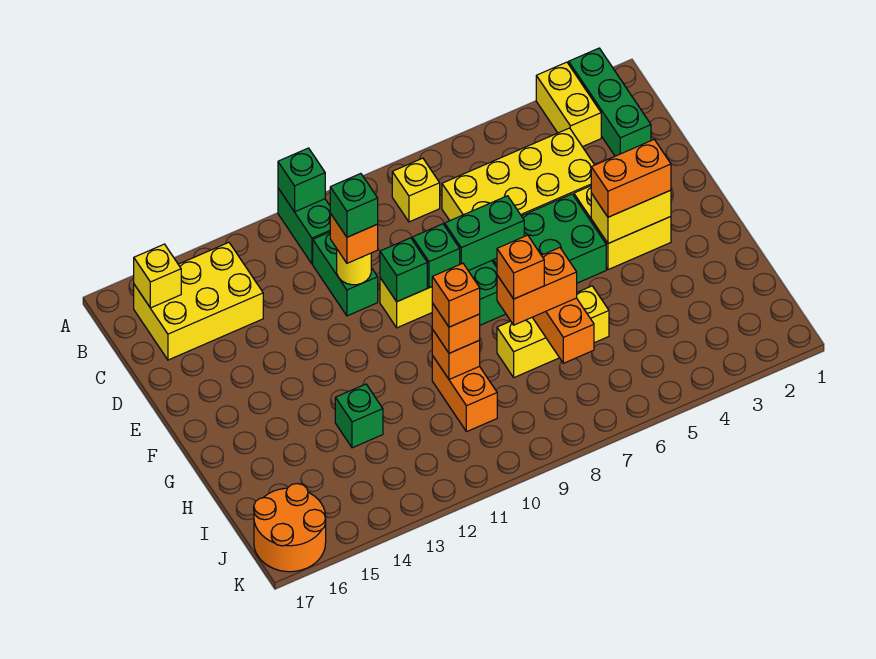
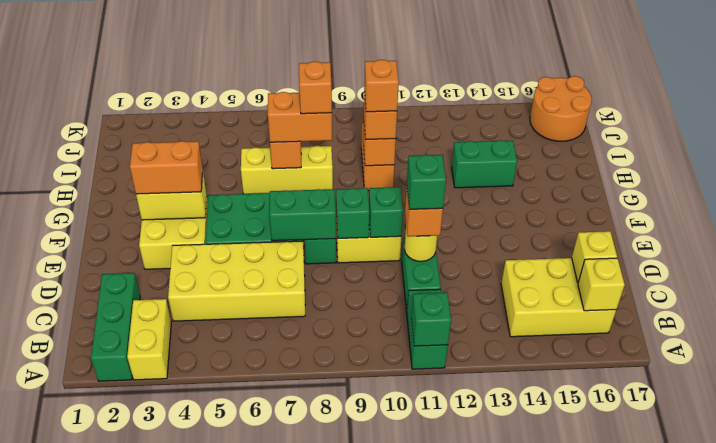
yellow brick B8 level 1 -> yellow brick C16 level 2
green brick H13 level 1 -> green brick H13:H14 level 1

